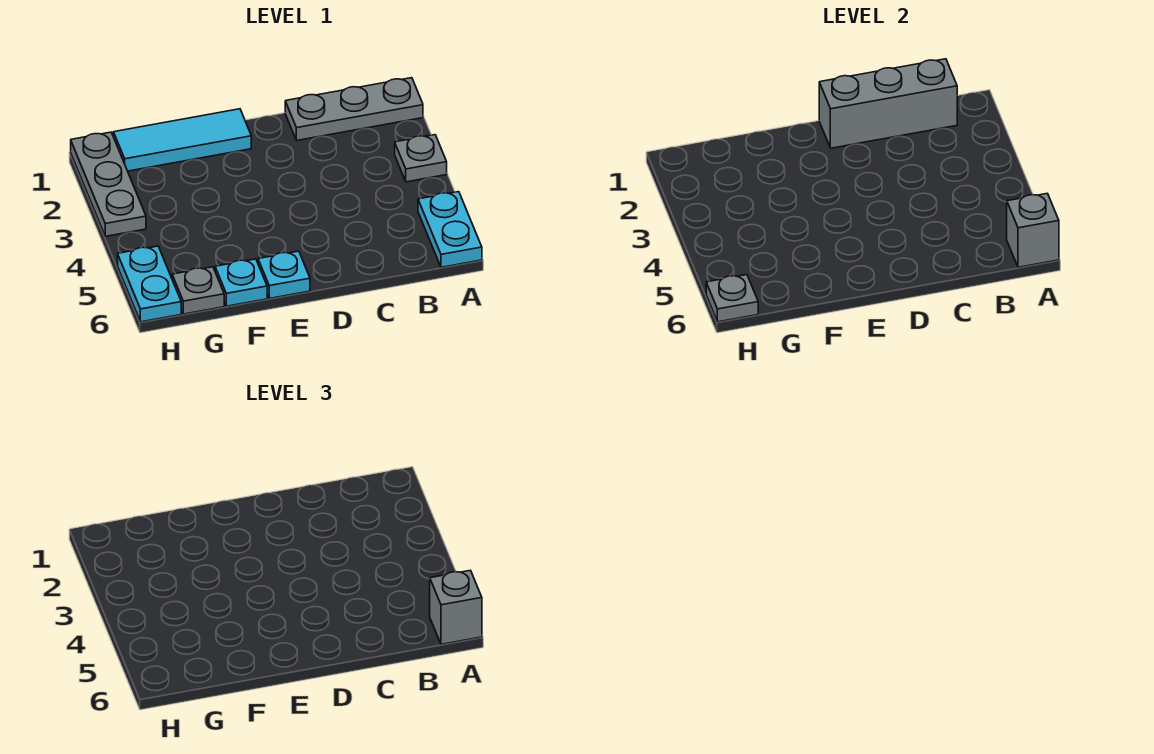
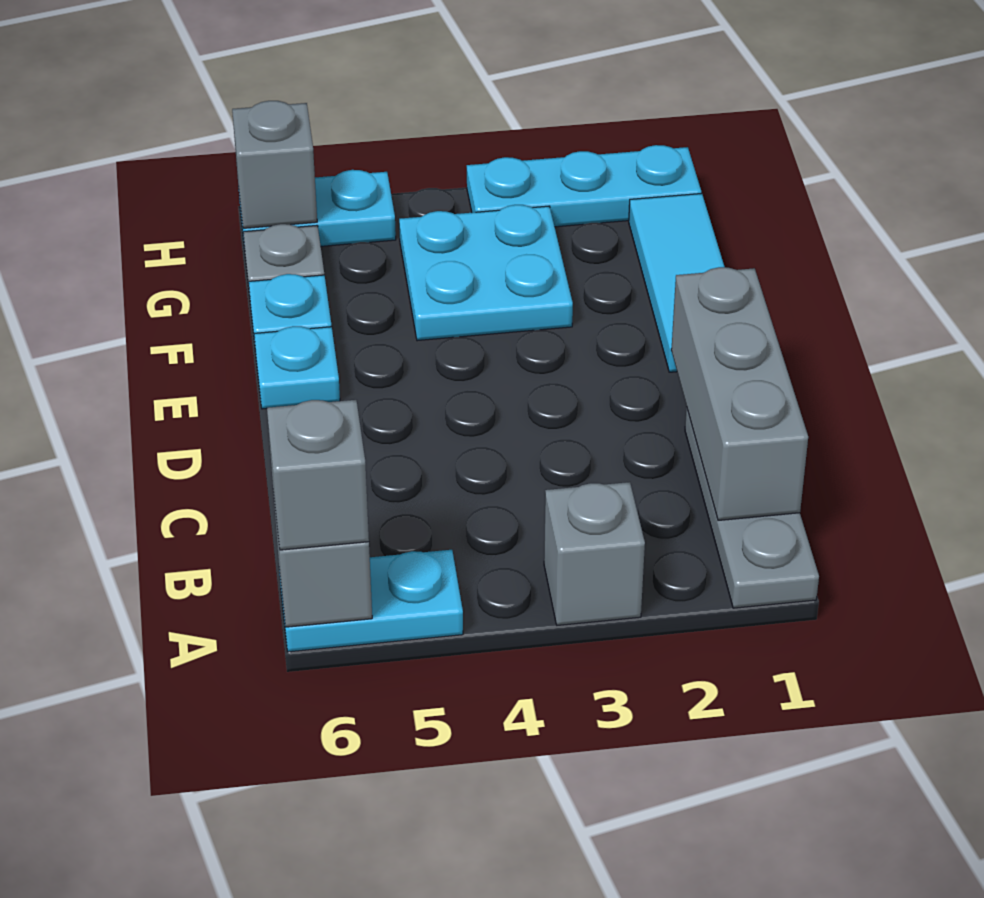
grey plate A3 level 1 -> grey brick A3 level 1
none -> cyan plate F3:G4 level 1
grey plate H1:H3 level 1 -> cyan plate H1:H3 level 1
grey plate H6 level 2 -> grey brick H6 level 2

